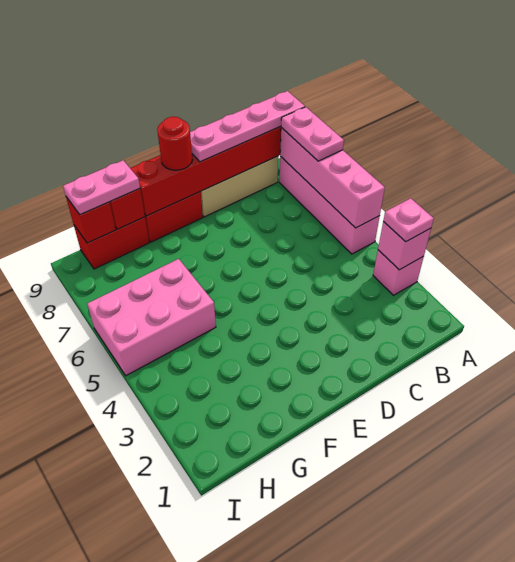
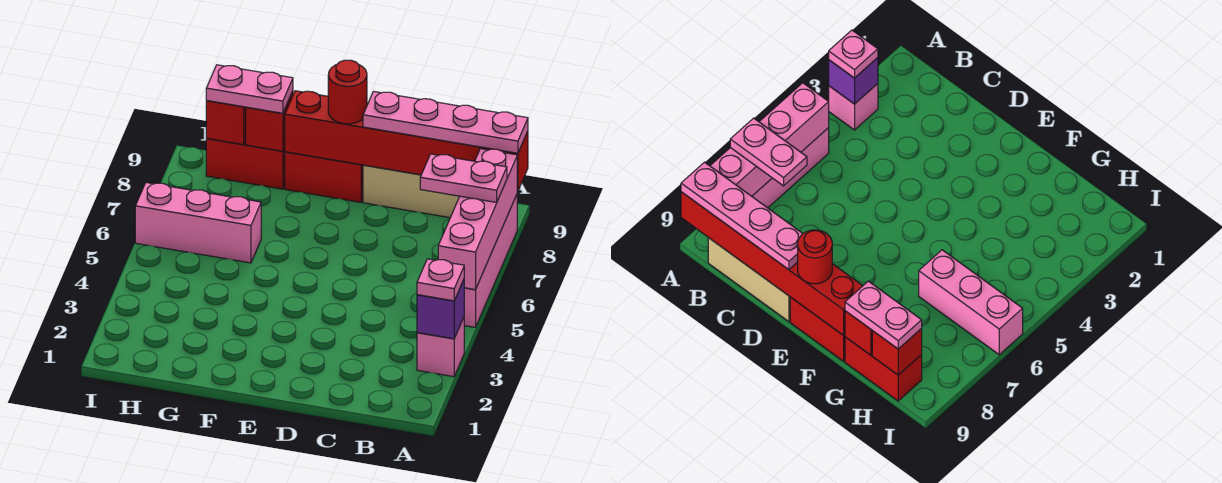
pink brick A3 level 2 -> purple brick A3 level 2
pink plate A7:A8 level 3 -> pink plate A7:B7 level 3
pink brick G5:I6 level 1 -> pink brick G6:I6 level 1

